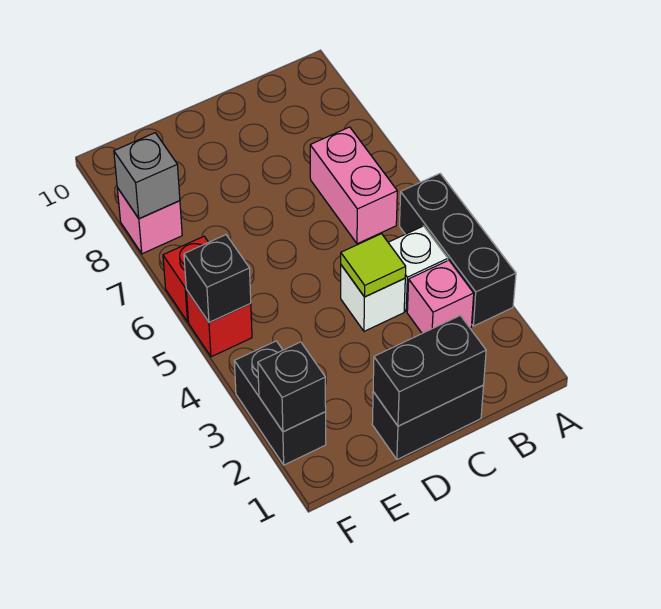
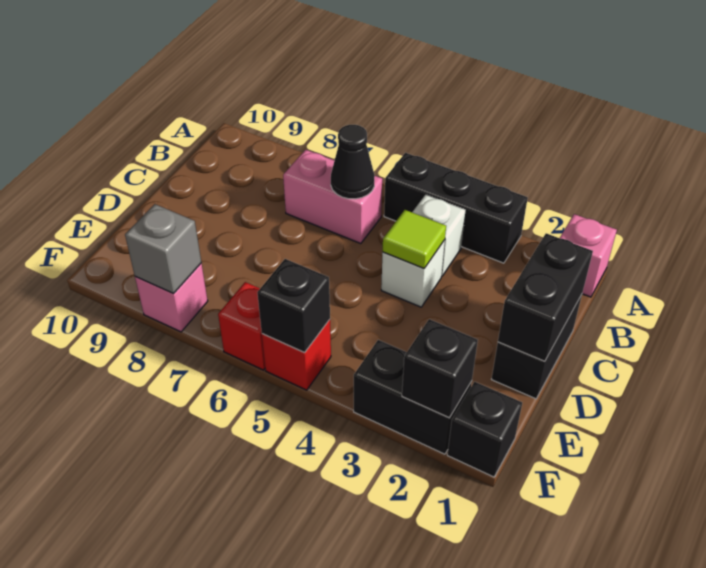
pink brick B3 level 1 -> pink brick A1 level 1
none -> black cone B6 level 2
none -> black brick F1 level 1

